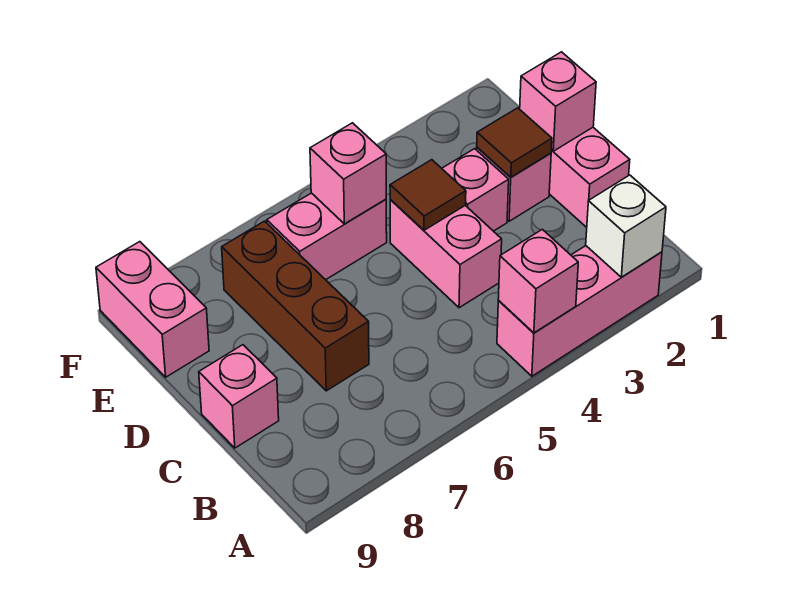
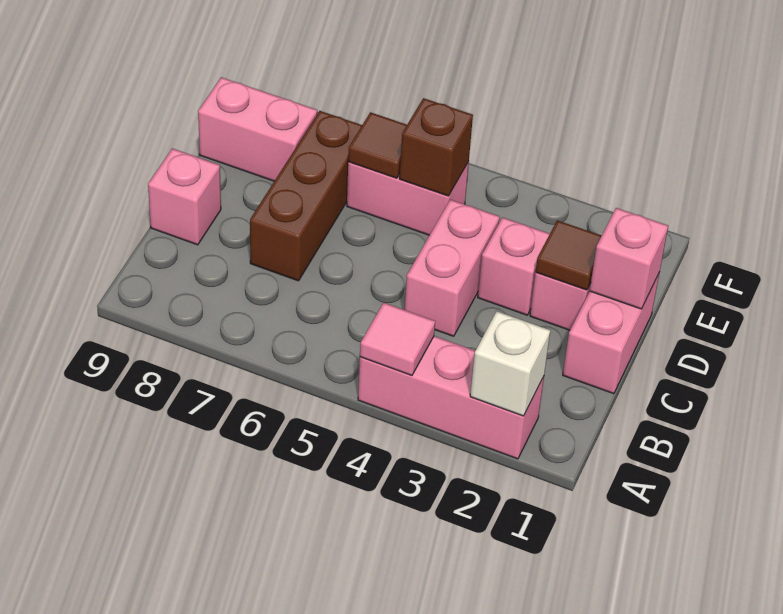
pink brick A4 level 2 -> pink tile A4 level 2
brown tile D4 level 2 -> brown tile E6 level 2
pink brick E5 level 2 -> brown brick E5 level 2
pink brick E9:F9 level 1 -> pink brick E8:E9 level 1

